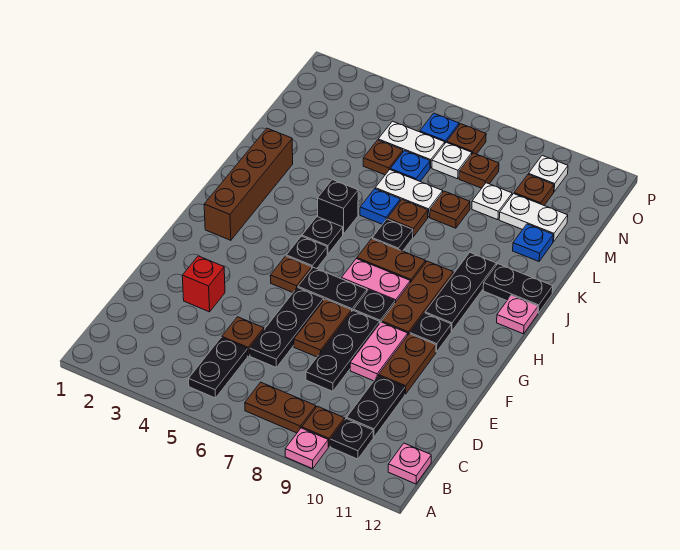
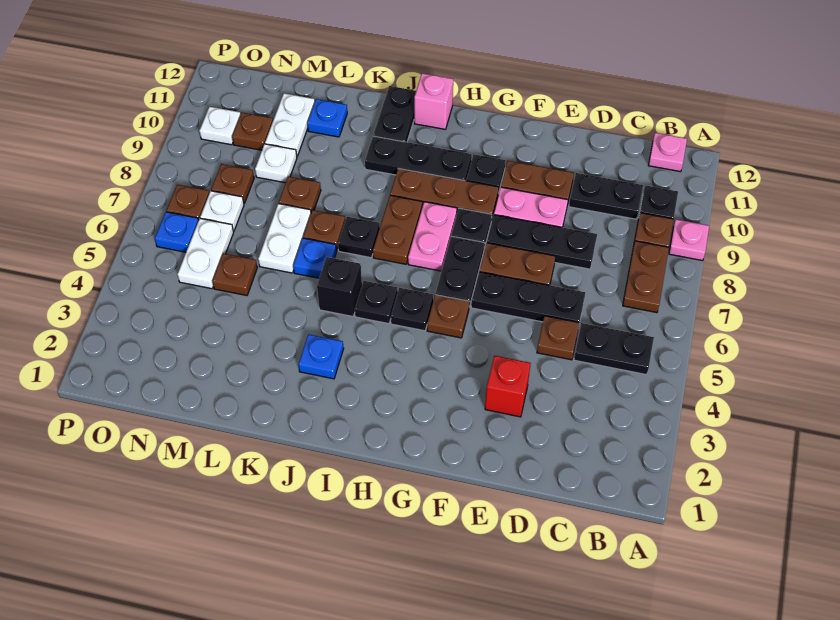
brown brick H2:K2 level 1 -> none
pink plate I12 level 1 -> pink brick I12 level 1
blue plate M6 level 1 -> blue plate J3 level 1

